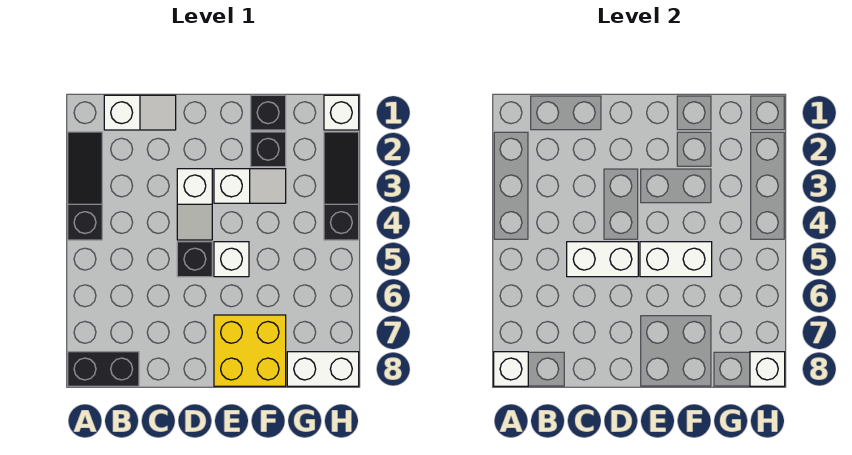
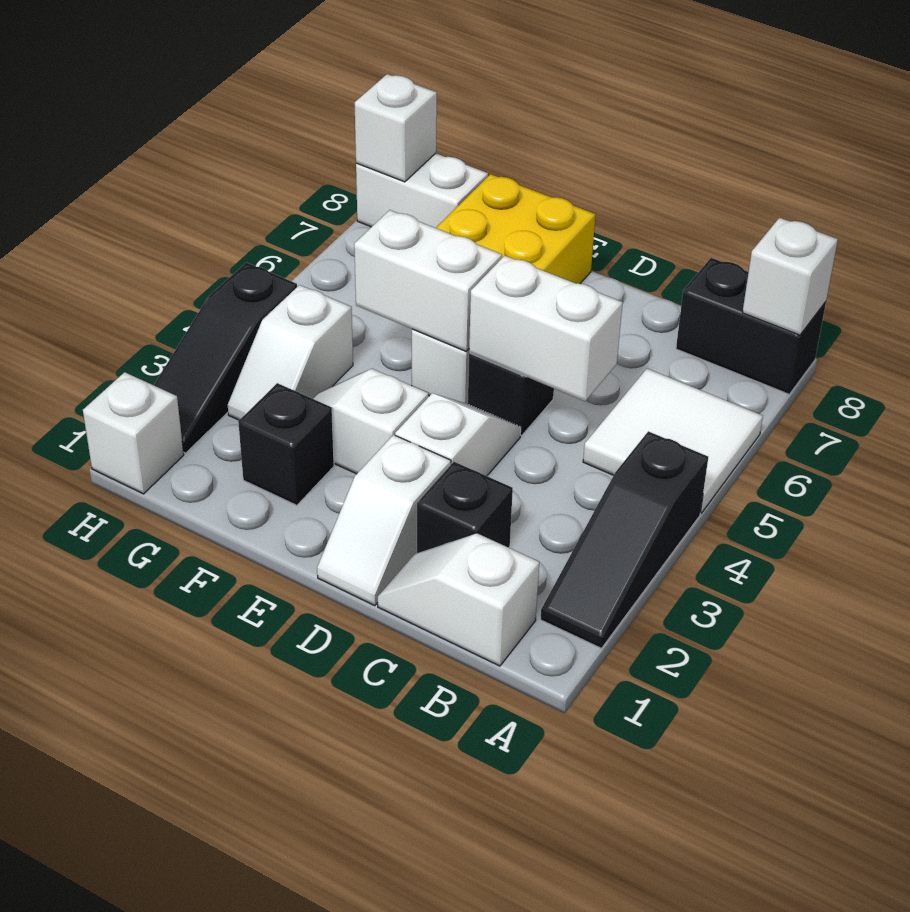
none -> white tile A5:B6 level 1
none -> white slope D1:D2 level 1 top 2
black brick F1 level 1 -> black brick C2 level 1
none -> white slope G3:G4 level 1 top 4

